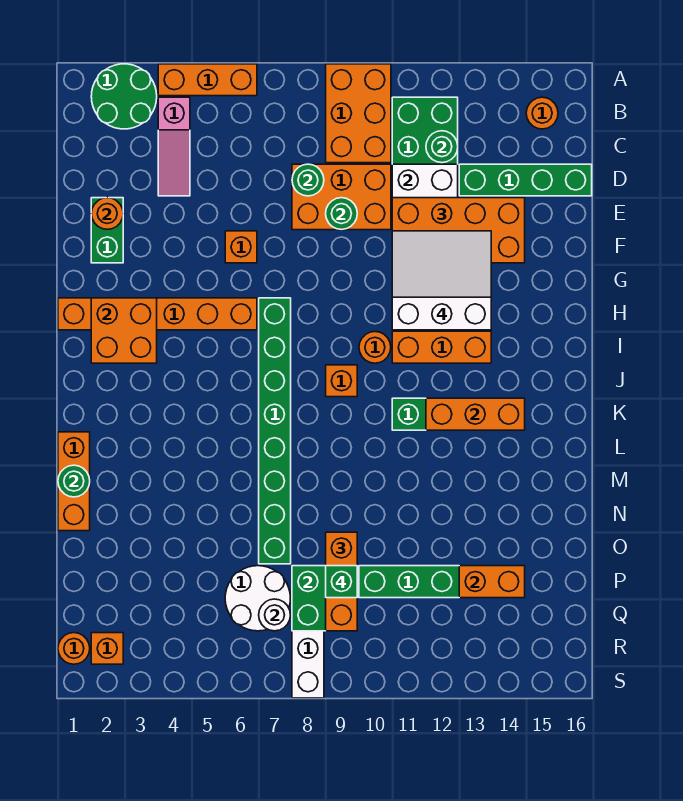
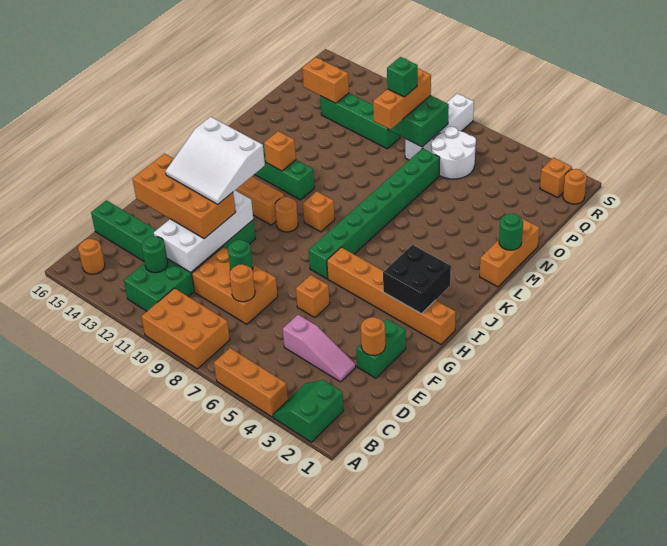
green round brick A2:B3 level 1 -> green slope A2:B3 level 1 top 2
orange brick A9:C10 level 1 -> orange brick A8:B10 level 1
pink slope B4:D4 level 1 top B -> pink slope D3:D5 level 1 top 5
green round brick D8 level 2 -> orange round brick D8 level 2
orange brick H2:I3 level 2 -> black brick H2:I3 level 2
orange brick K12:K14 level 2 -> orange brick K12 level 2
white round brick Q7 level 2 -> none

